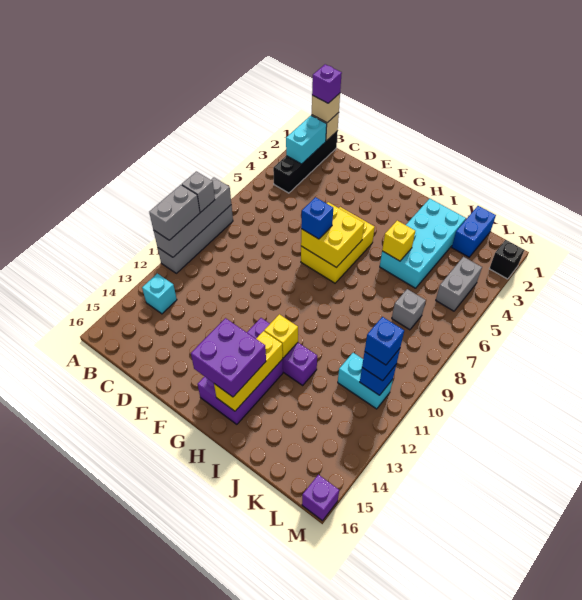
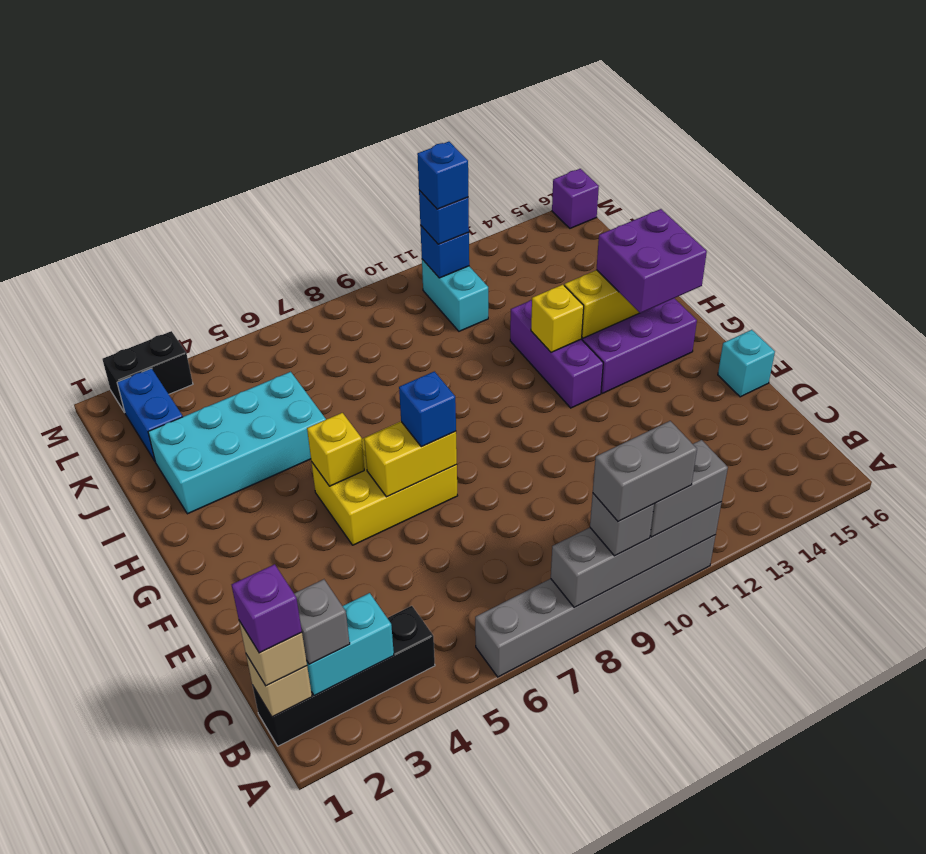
grey brick A8:A11 level 1 -> grey brick A6:A11 level 1
cyan brick B13 level 1 -> cyan brick E16 level 1
yellow brick F6:G7 level 2 -> yellow brick F6:F7 level 2
yellow brick I5 level 2 -> yellow brick G5 level 2
blue brick K1:K2 level 1 -> blue brick K2:L2 level 1
grey brick K7 level 1 -> grey brick B2 level 3
grey brick L4:L5 level 1 -> grey brick A9:A10 level 4
black brick M2 level 1 -> black brick M2:M3 level 1

